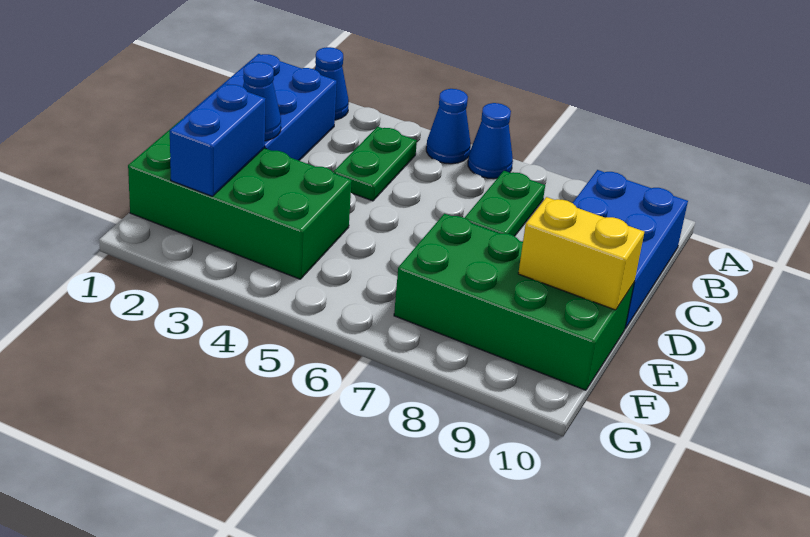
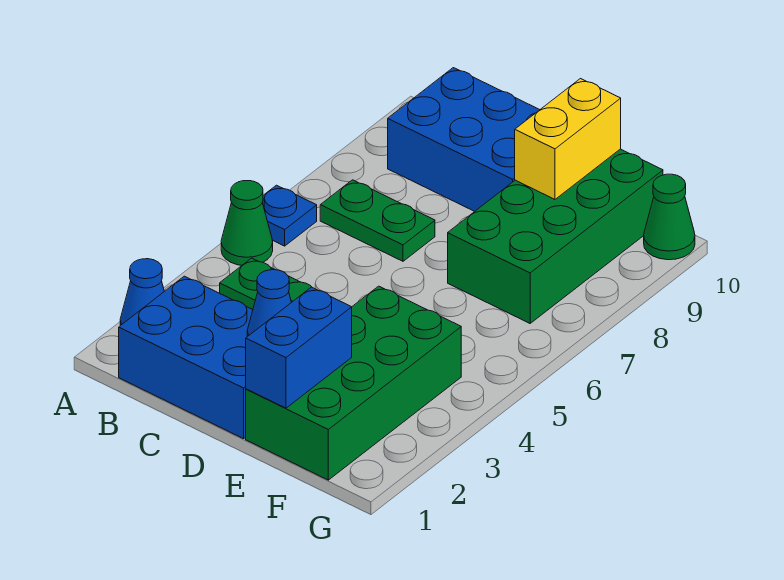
blue cone A5 level 1 -> green cone A5 level 1
blue cone A6 level 1 -> blue plate A6 level 1
blue brick E2:F2 level 2 -> blue brick E1:E2 level 2
none -> green cone G10 level 1

